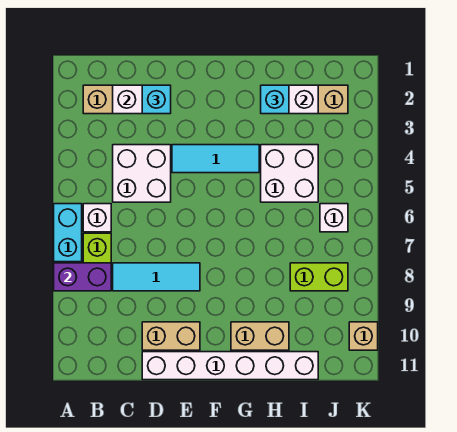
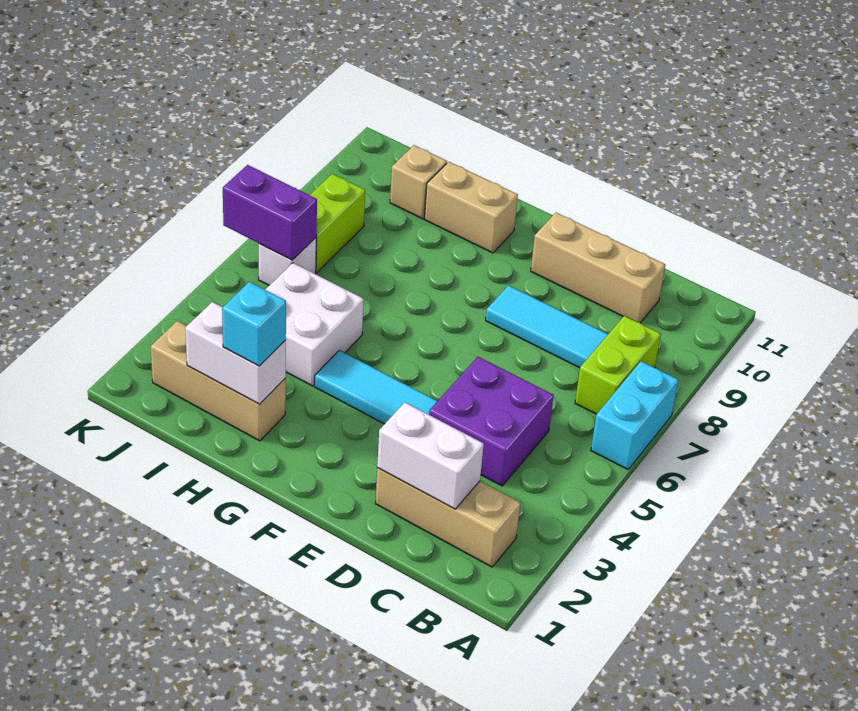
purple brick A8:B8 level 2 -> purple brick J6:K6 level 2
white brick B6 level 1 -> none
white brick C4:D5 level 1 -> purple brick C4:D5 level 1
cyan brick D2 level 3 -> none
tan brick D10:E10 level 1 -> tan brick C10:E10 level 1
white brick D11:I11 level 1 -> none
lime brick I8:J8 level 1 -> lime brick J7:J8 level 1
tan brick K10 level 1 -> tan brick I10 level 1

